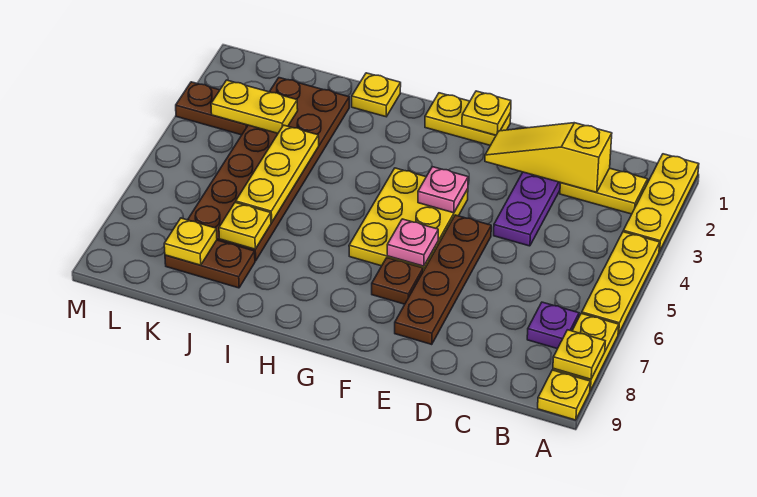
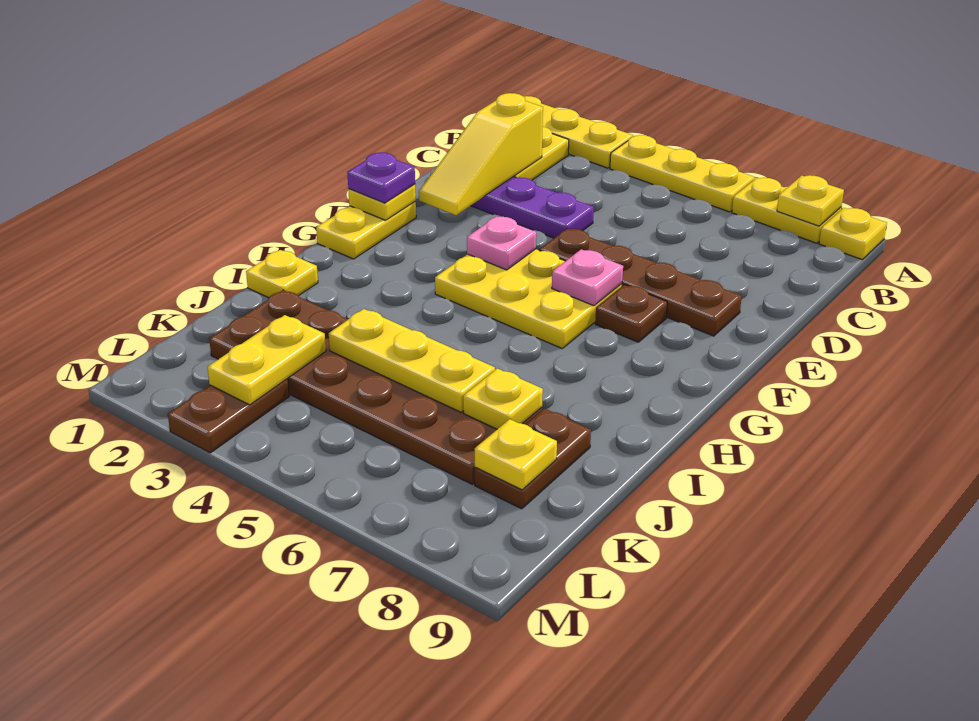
purple plate B7 level 1 -> purple plate F1 level 3

